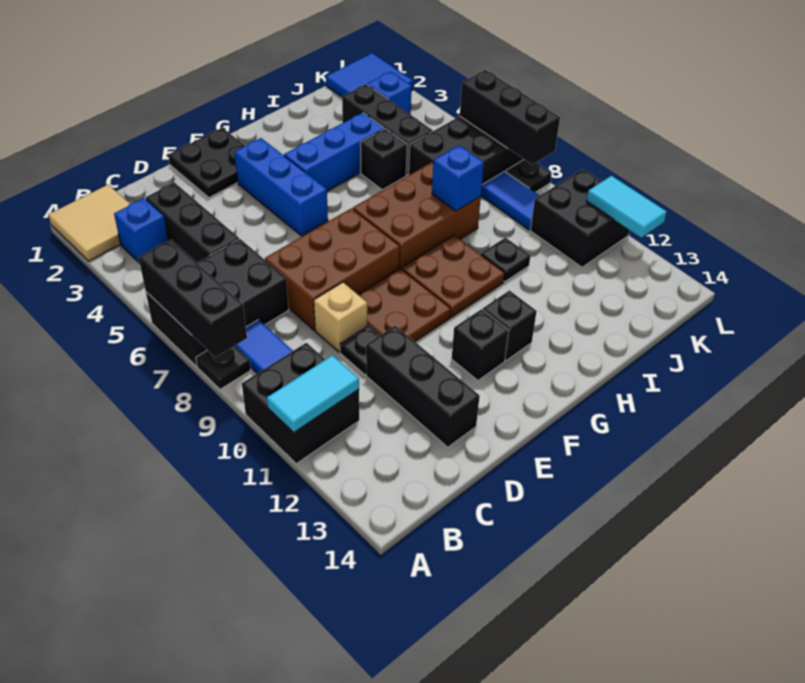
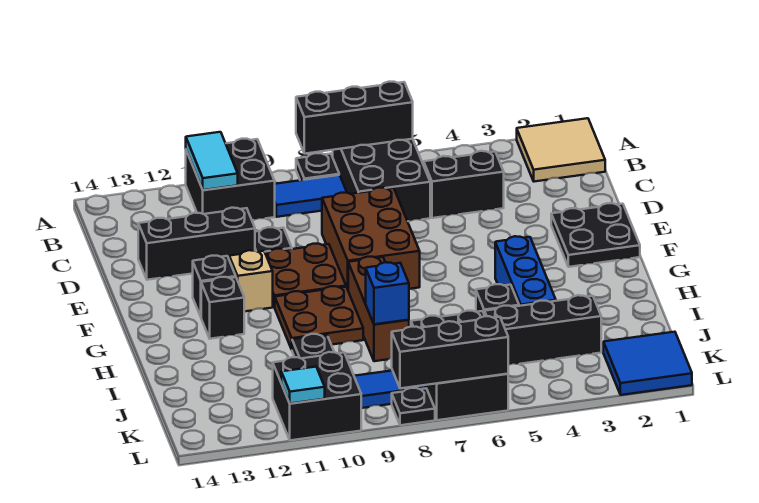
blue brick B3 level 1 -> none
black brick C3:C5 level 1 -> black brick C4:C5 level 1
tan brick D9 level 1 -> tan brick F11 level 1
blue brick F3:F5 level 1 -> none
brown brick G7:I8 level 1 -> brown brick G8:I8 level 1
blue brick K3 level 1 -> none
cyan tile L11:L12 level 2 -> cyan tile L11 level 2

